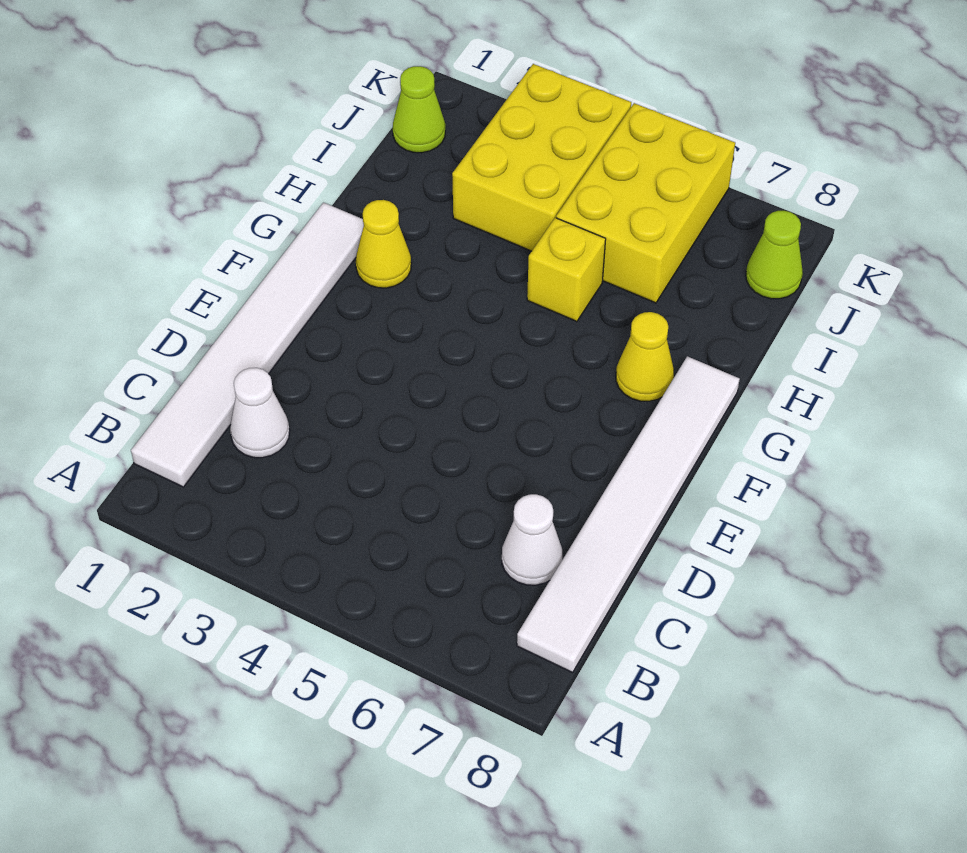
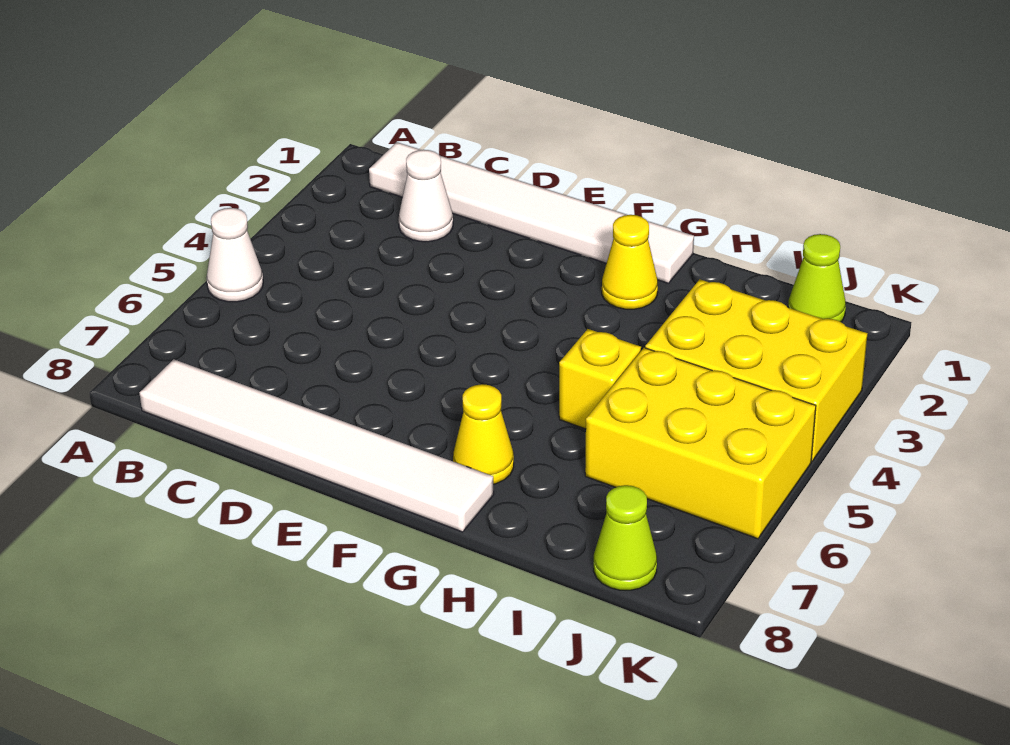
white cone C7 level 1 -> white cone A5 level 1

